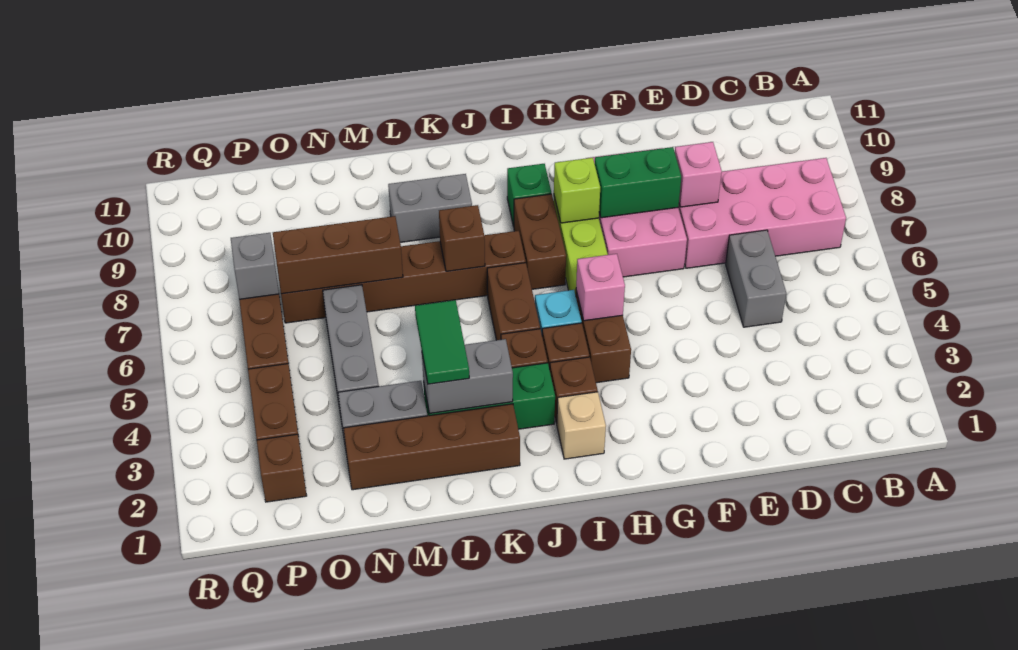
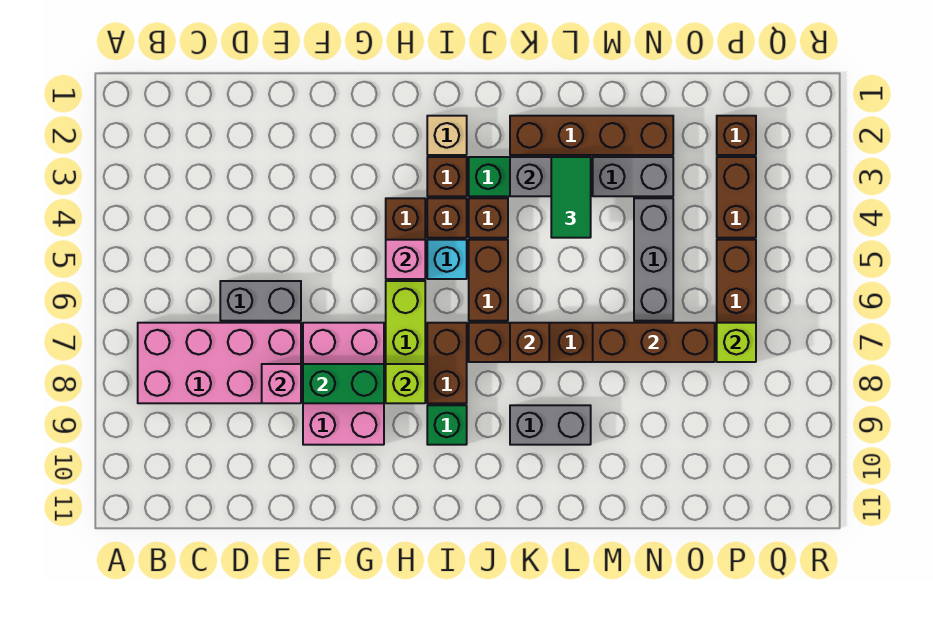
grey brick D5:D6 level 1 -> grey brick D6:E6 level 1
grey brick P7 level 2 -> lime brick P7 level 2

